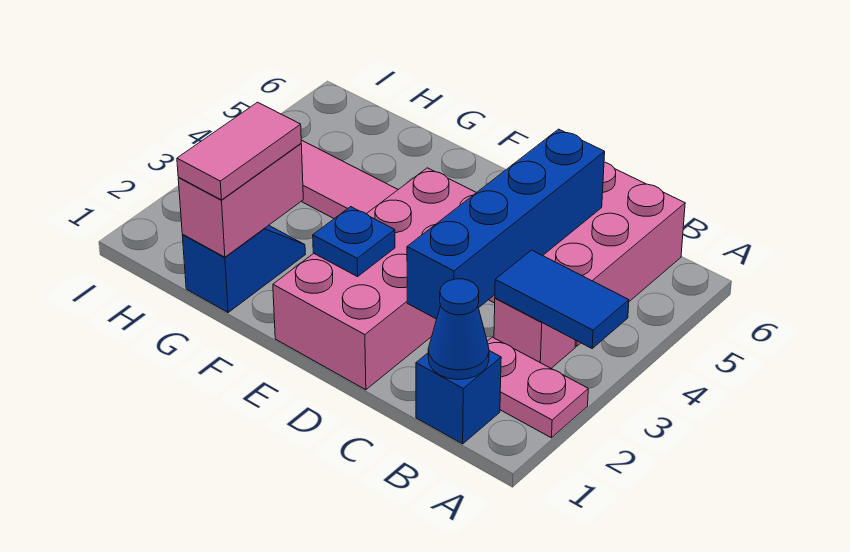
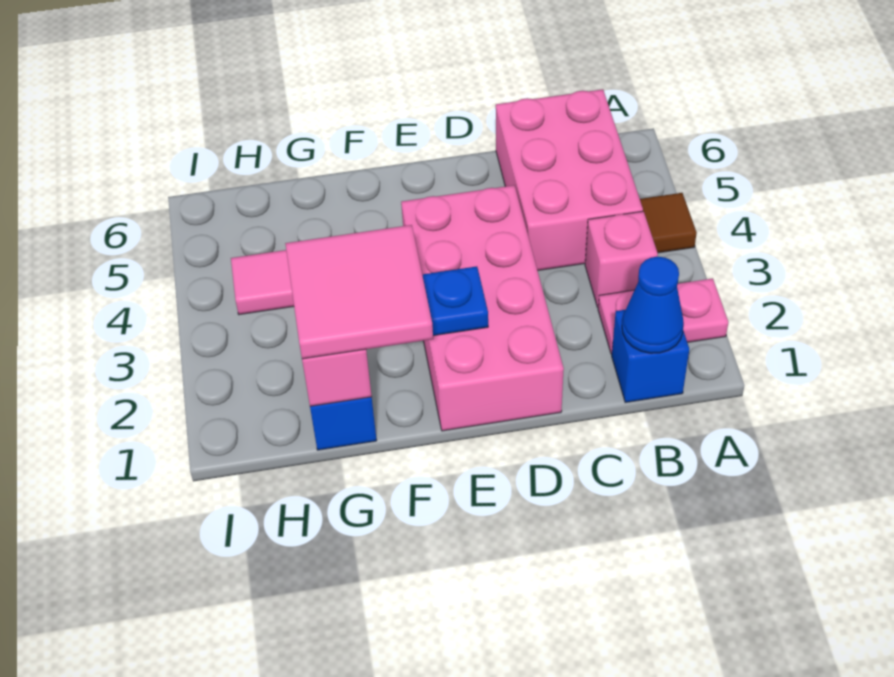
blue tile A3:B3 level 2 -> none
none -> brown tile A4 level 1
blue brick C2:C5 level 2 -> none
pink tile G1:G2 level 3 -> pink tile F1:G2 level 3

